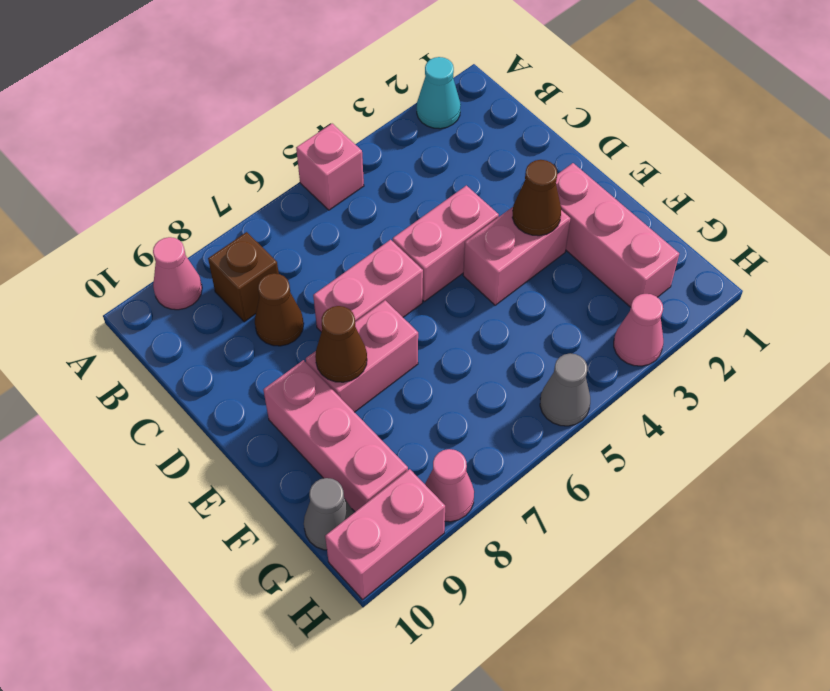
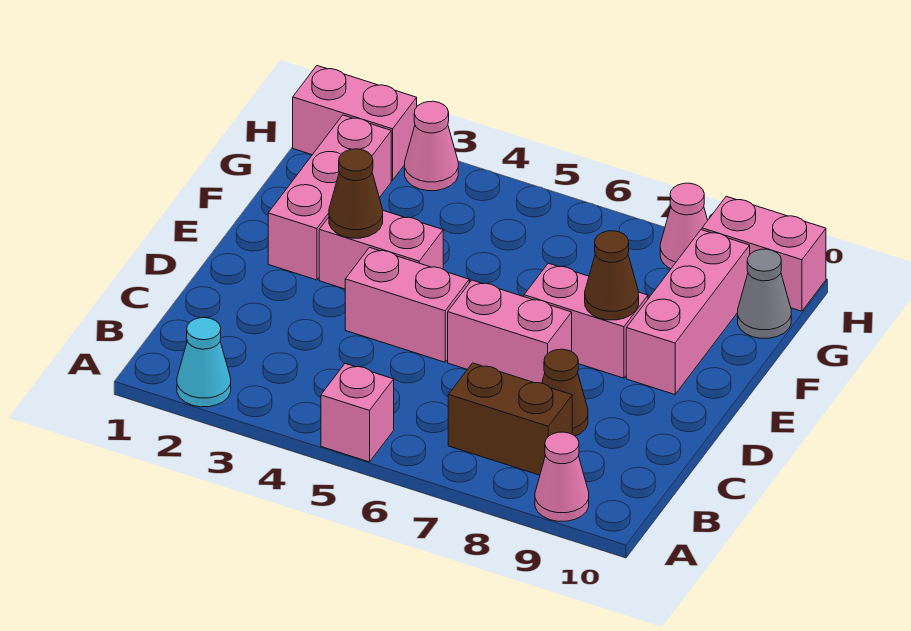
brown brick B8 level 1 -> brown brick B7:B8 level 1
none -> pink brick H1:H2 level 1
grey cone H5 level 1 -> none

